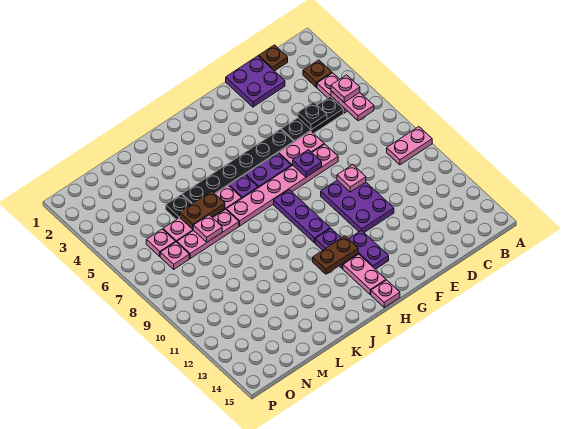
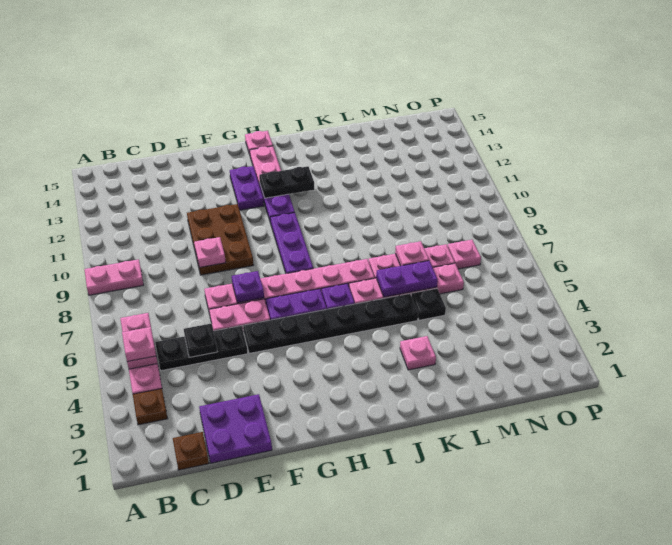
purple plate E9:F11 level 1 -> brown plate E9:F11 level 1
brown plate H12:I12 level 2 -> black plate H12:I12 level 2
brown plate K6:L6 level 2 -> purple plate K6:L6 level 2
pink plate N6 level 1 -> pink plate K3 level 1

